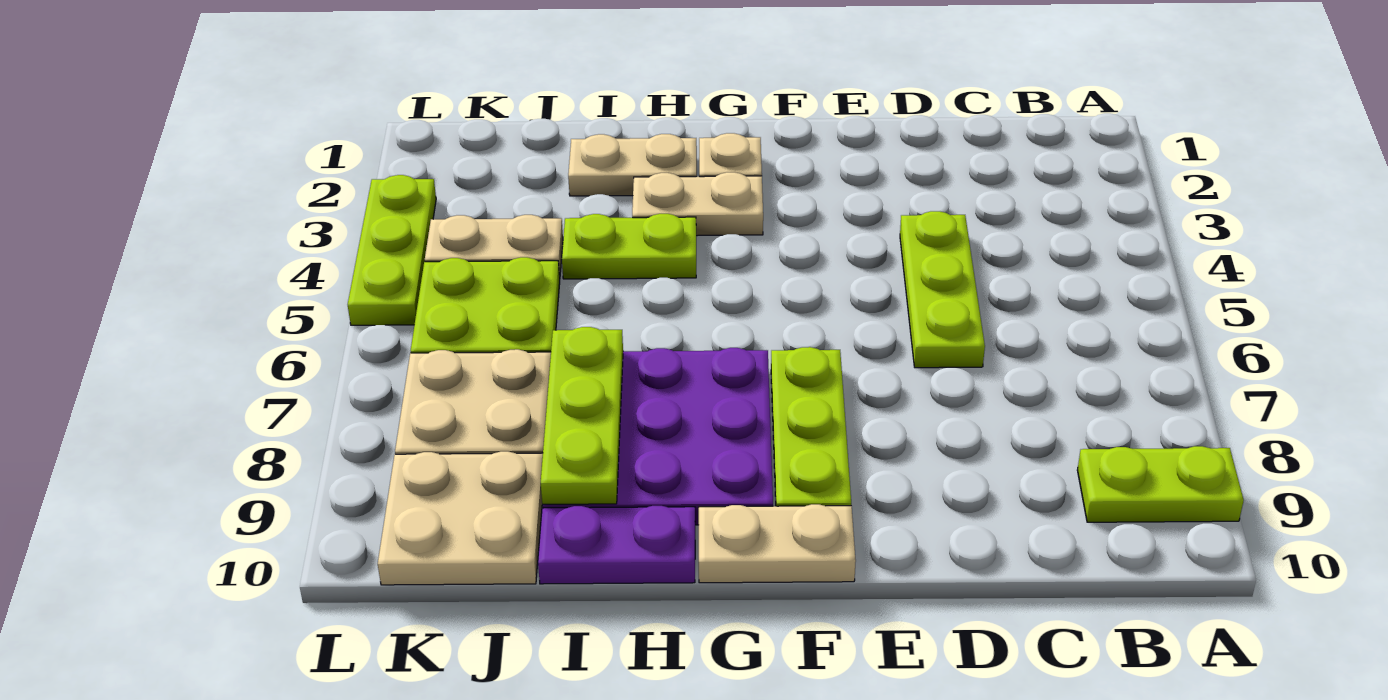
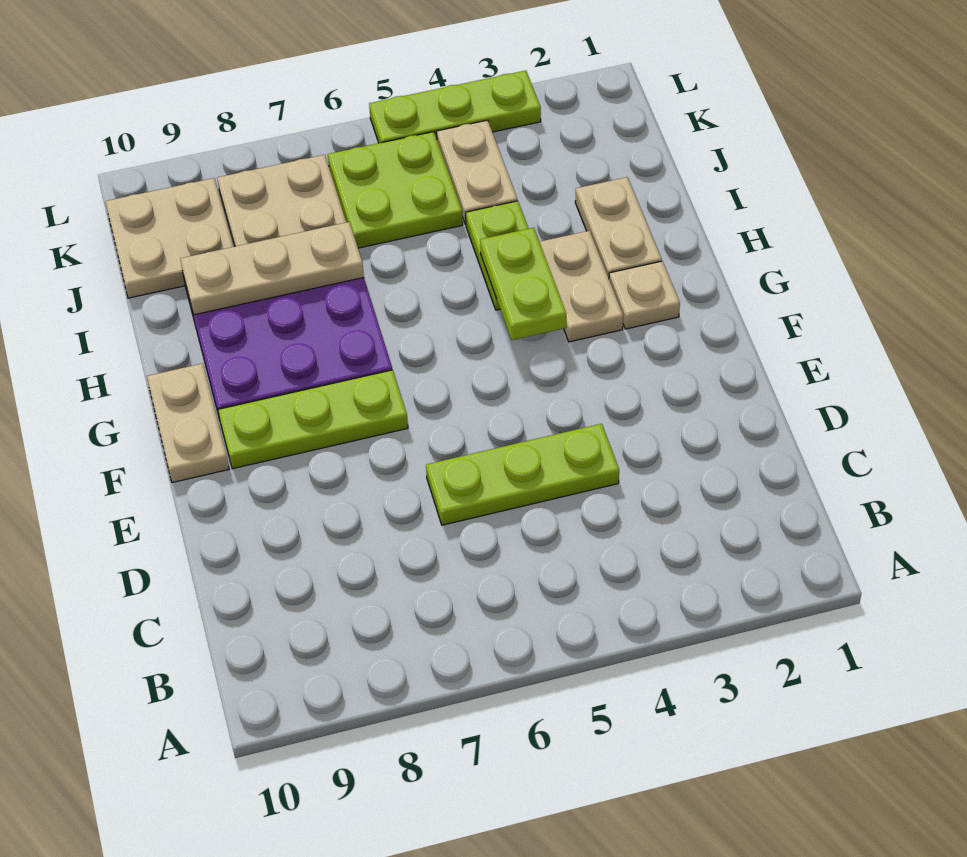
lime plate A9:B9 level 1 -> lime plate G4:H4 level 2
purple plate H10:I10 level 1 -> none
lime plate I7:I9 level 2 -> tan plate I7:I9 level 2

